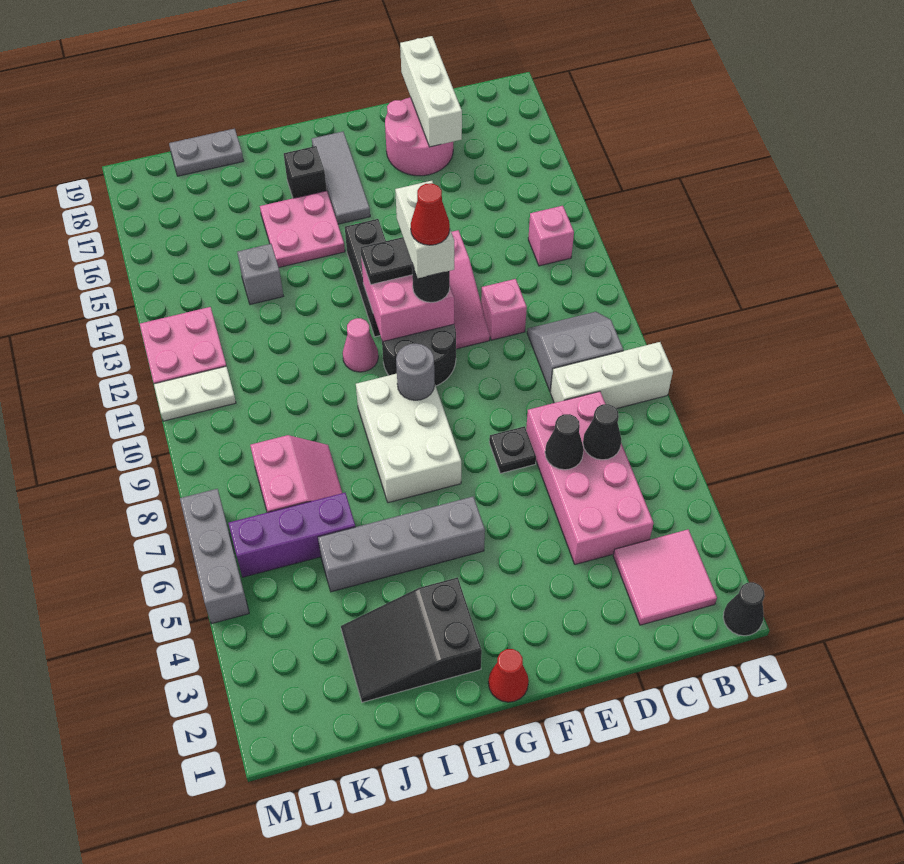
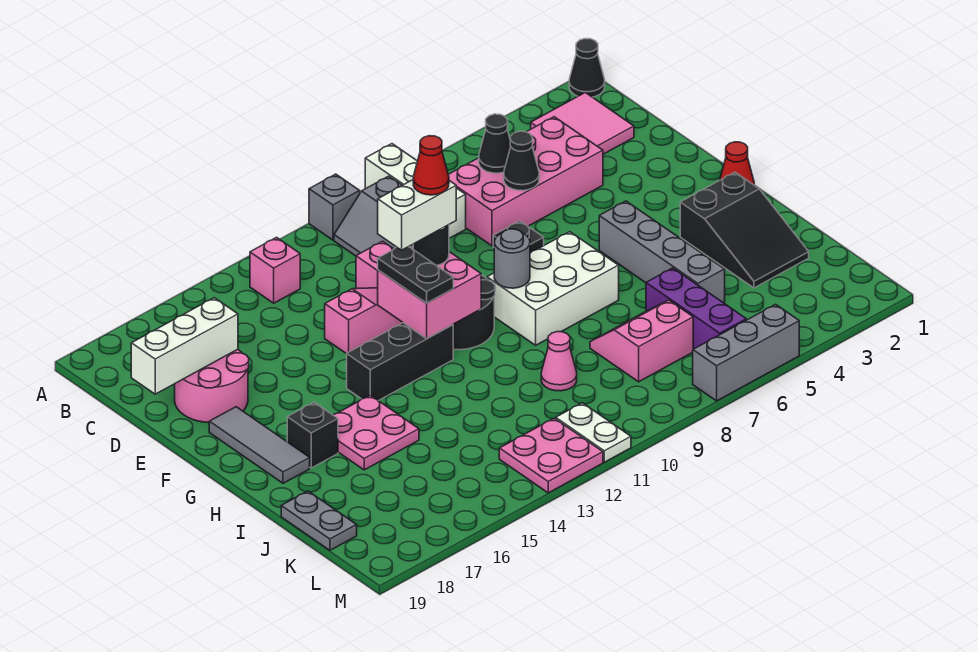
grey tile G16:G18 level 1 -> grey tile F18:H18 level 1
pink cone H11 level 1 -> pink cone J10 level 1
grey brick J14 level 1 -> grey brick A10 level 1

